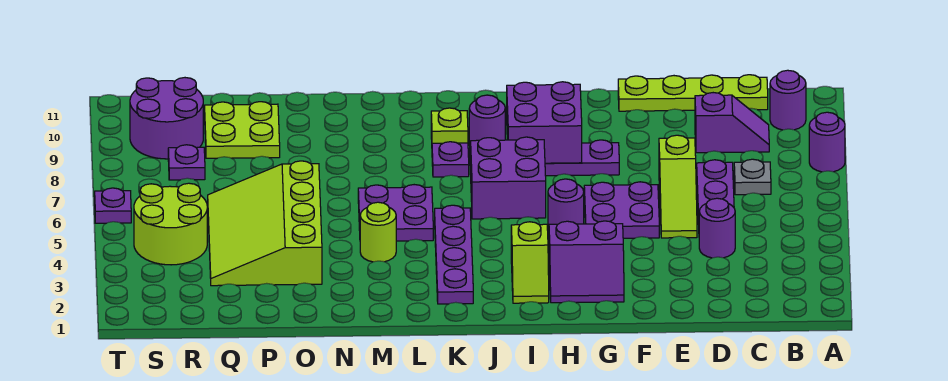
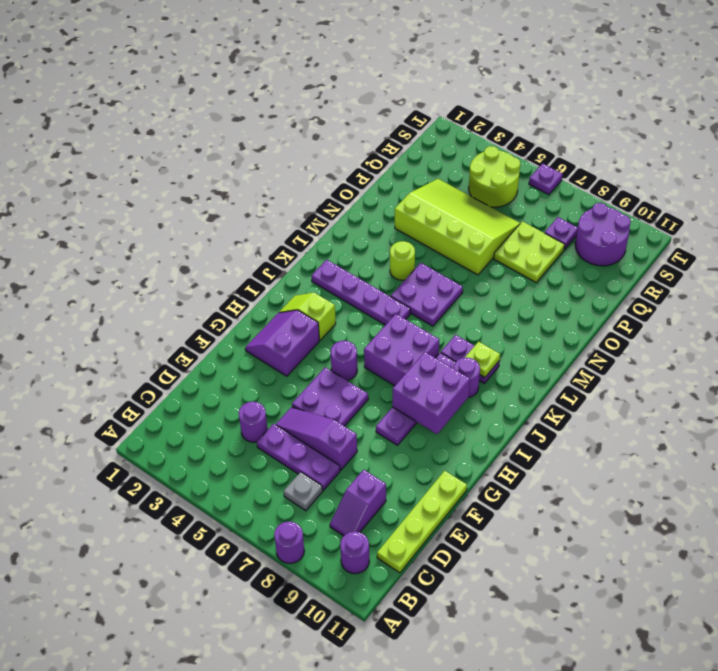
lime slope E5:E7 level 1 top 7 -> purple slope E5:E7 level 1 top 7
lime plate P9:Q10 level 1 -> lime plate P7:Q8 level 1

